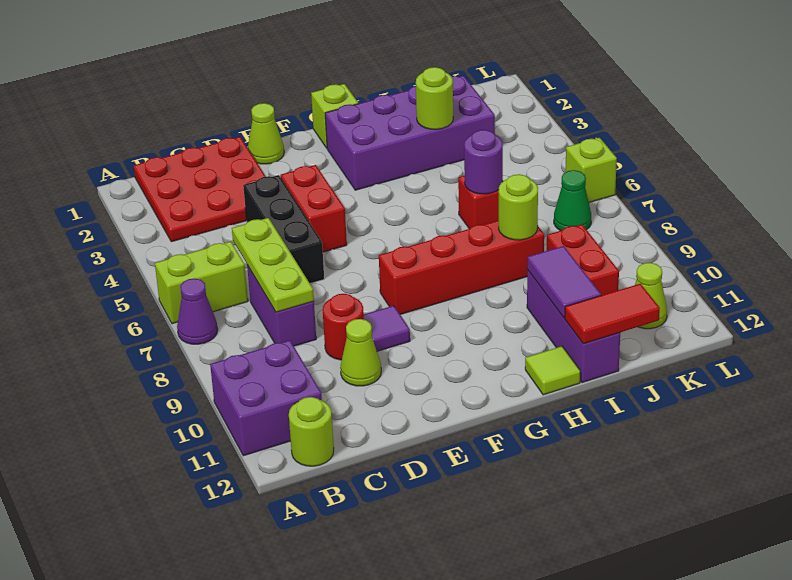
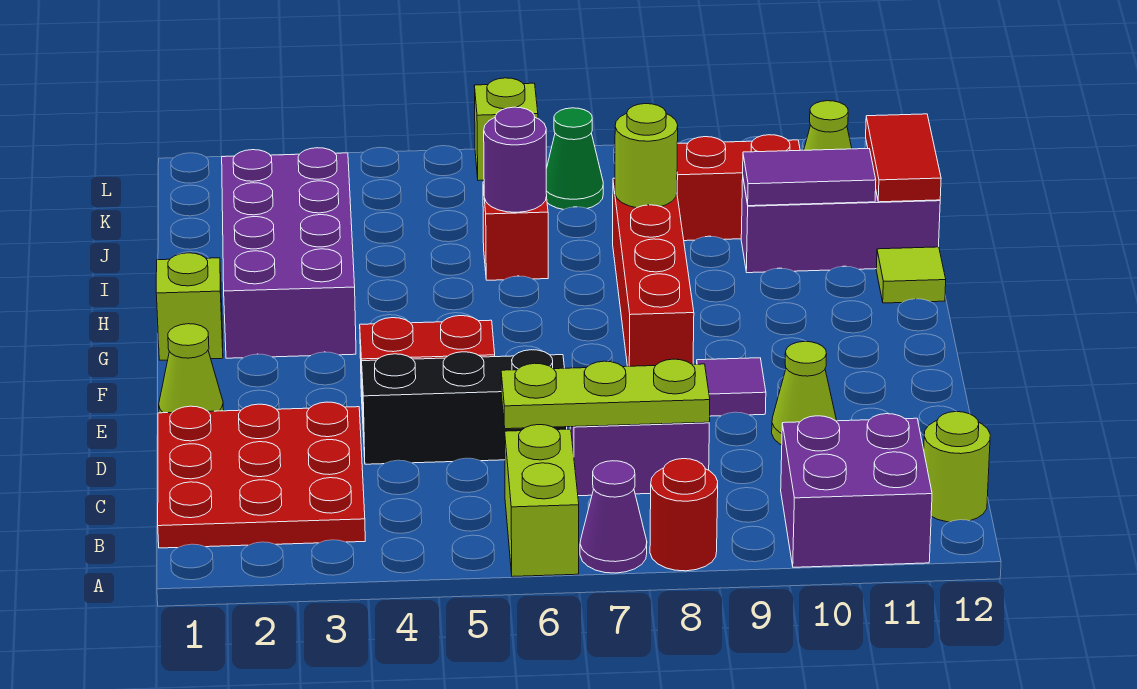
red round brick D9 level 1 -> red round brick A8 level 1
lime round brick I3 level 2 -> none

